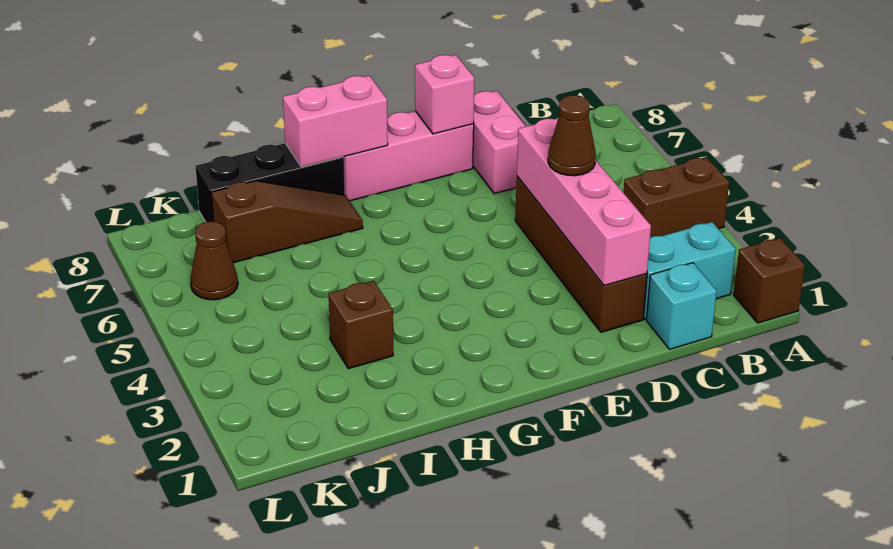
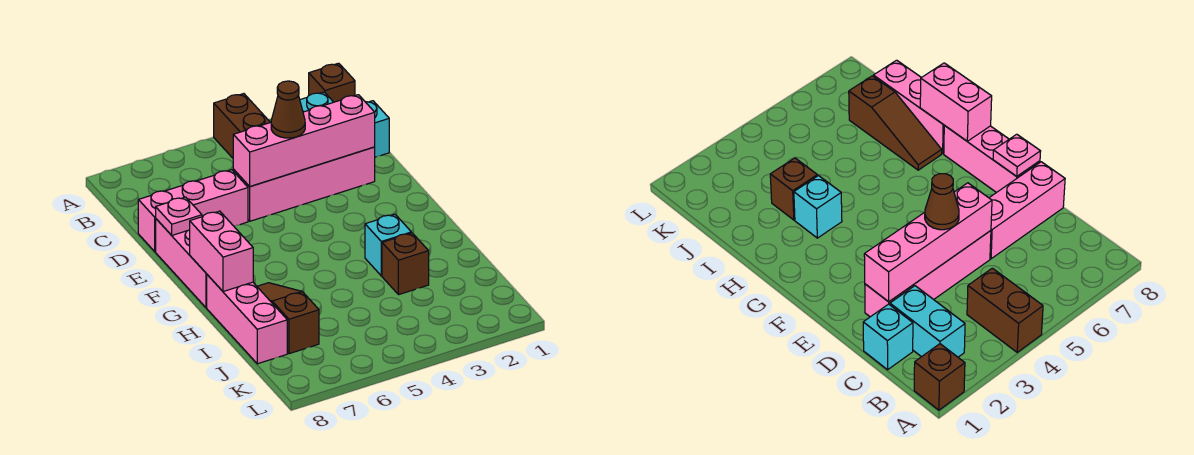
brown brick D2:D5 level 1 -> pink brick D2:D5 level 1
pink brick D7:D8 level 1 -> pink brick D6:D8 level 1
pink brick E8 level 2 -> pink plate E8 level 2
none -> cyan brick H3 level 1
black brick H8:J8 level 1 -> pink brick H8:J8 level 1
brown cone K6 level 1 -> none

